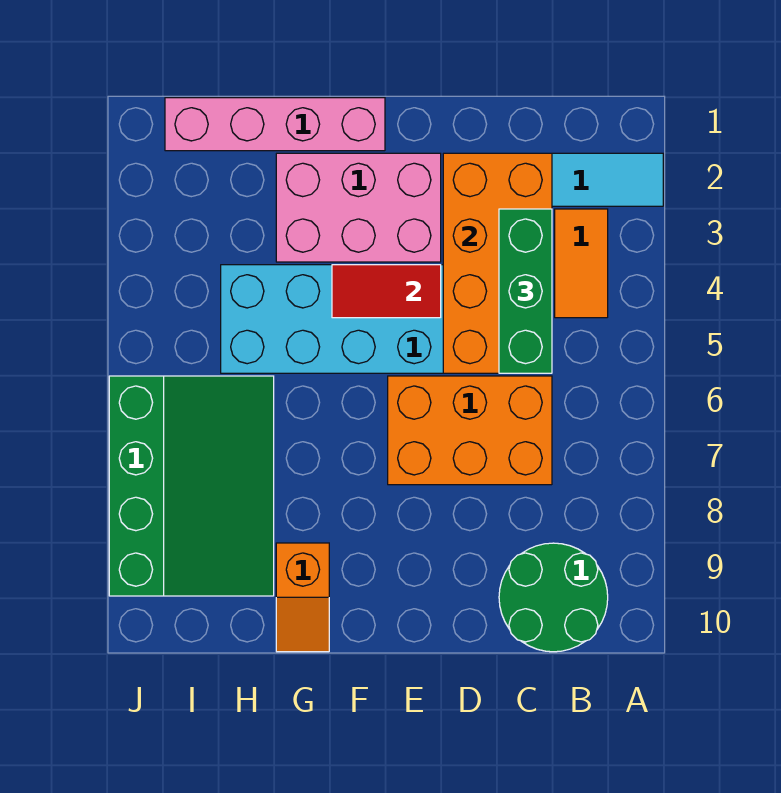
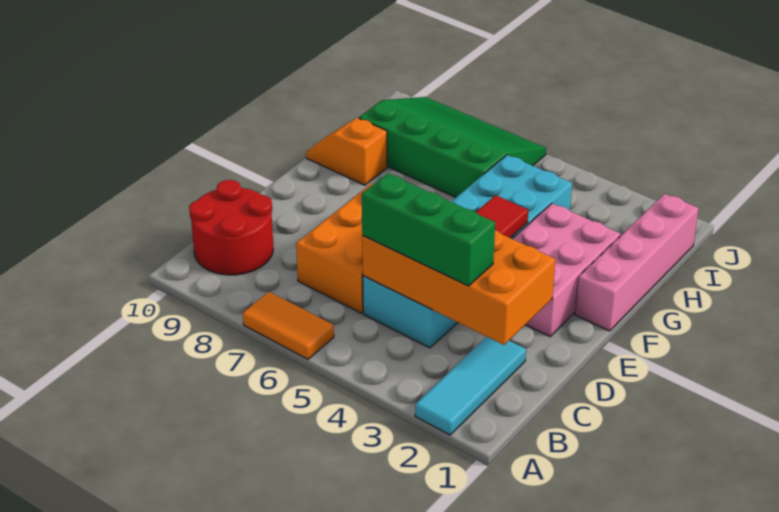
orange tile B3:B4 level 1 -> orange tile A6:A7 level 1
green round brick B9:C10 level 1 -> red round brick B9:C10 level 1
green slope H6:J9 level 1 top J -> green slope H6:J9 level 1 top H

